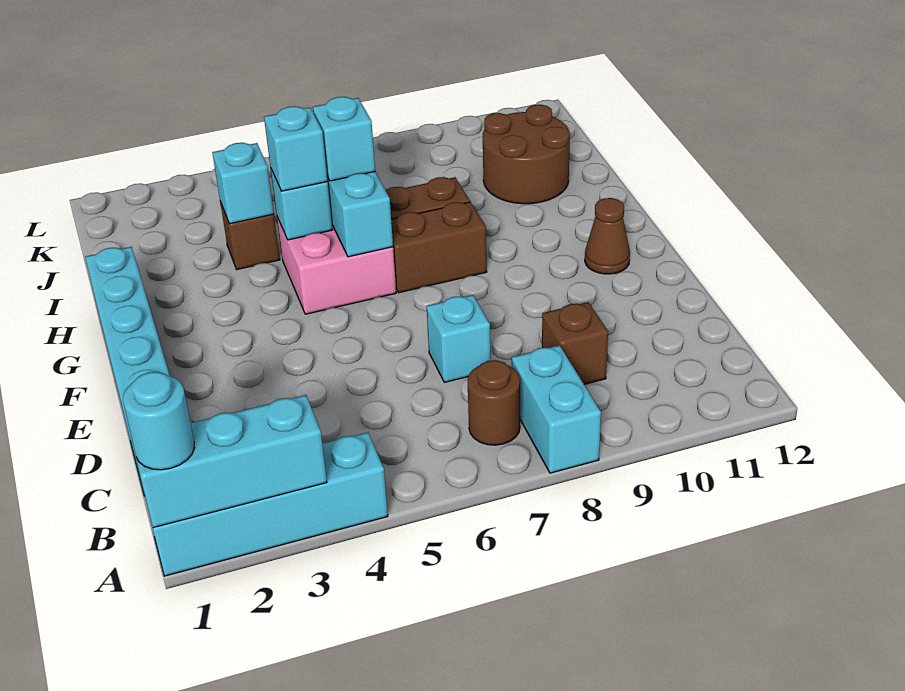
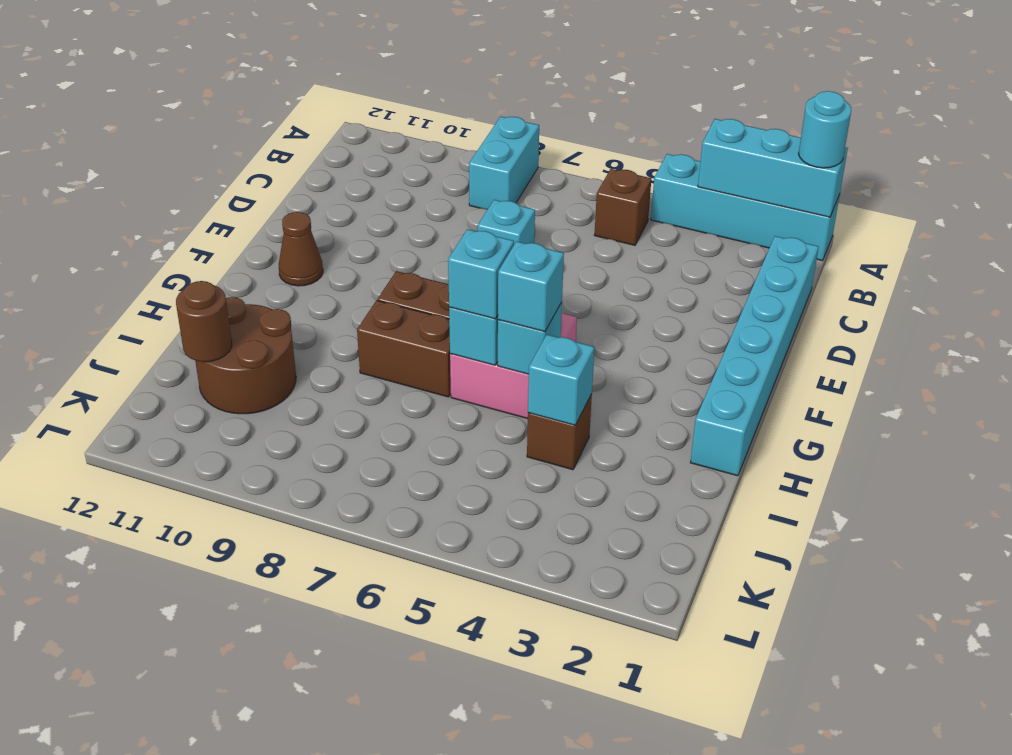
brown round brick B7 level 1 -> brown round brick J11 level 2
brown brick C9 level 1 -> brown brick B5 level 1

